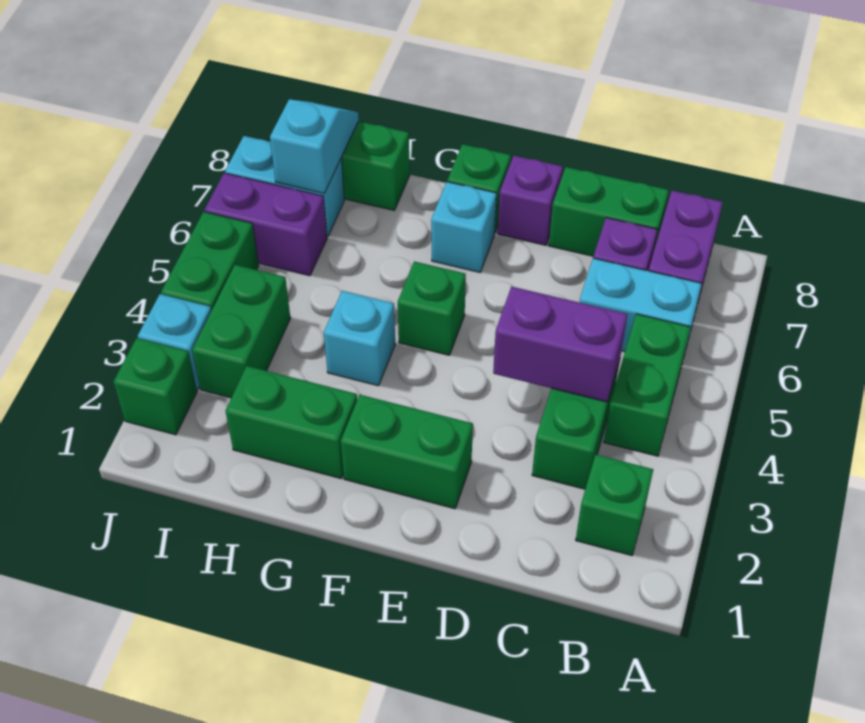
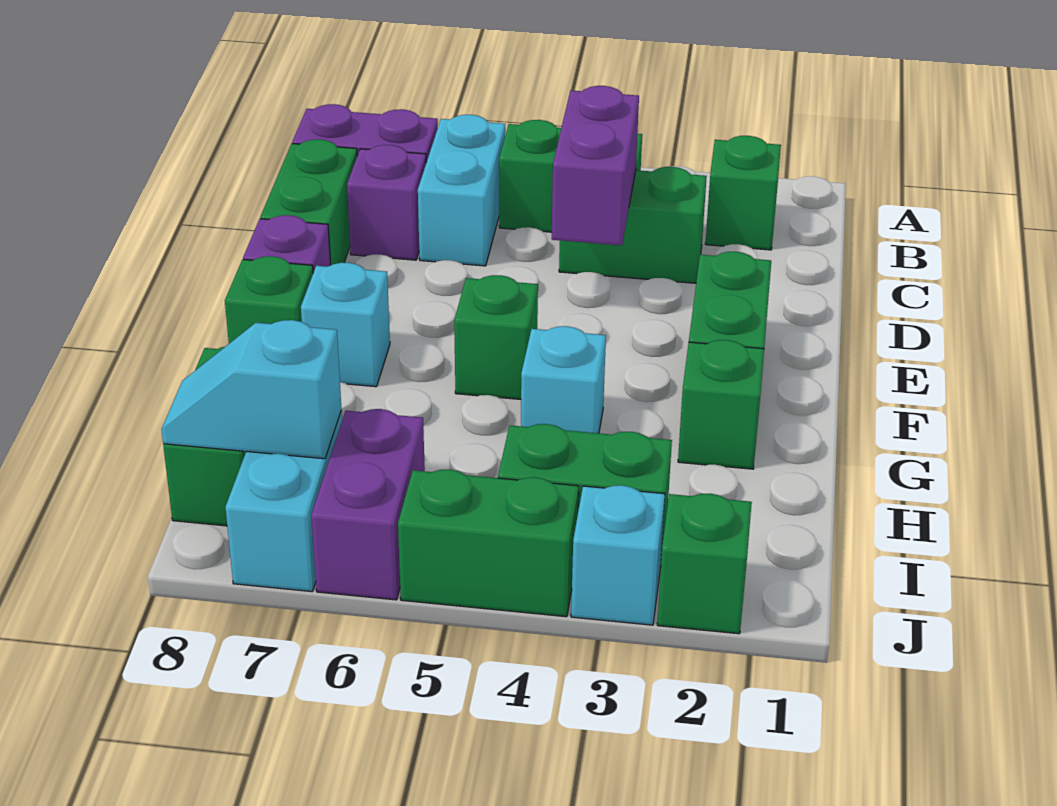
green brick G2:H2 level 1 -> green brick G2 level 1

